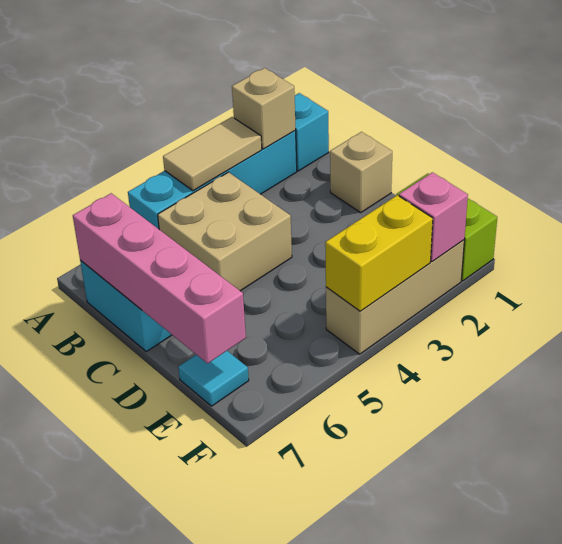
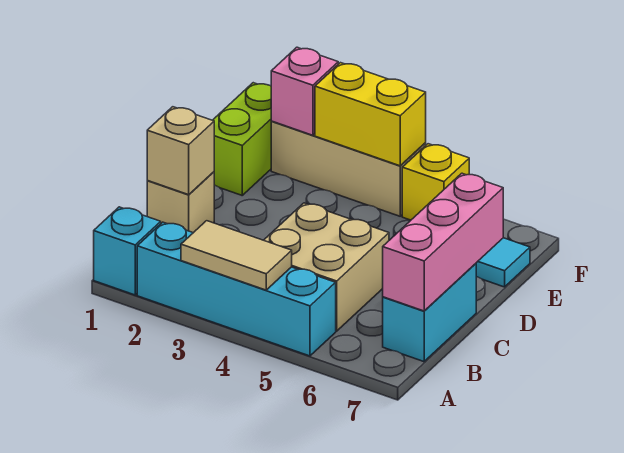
tan brick A2 level 2 -> tan brick C1 level 2
pink brick B7:E7 level 2 -> pink brick B7:D7 level 2
none -> yellow brick F5 level 1

